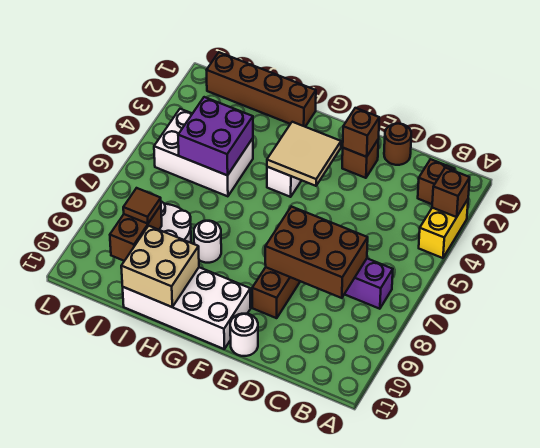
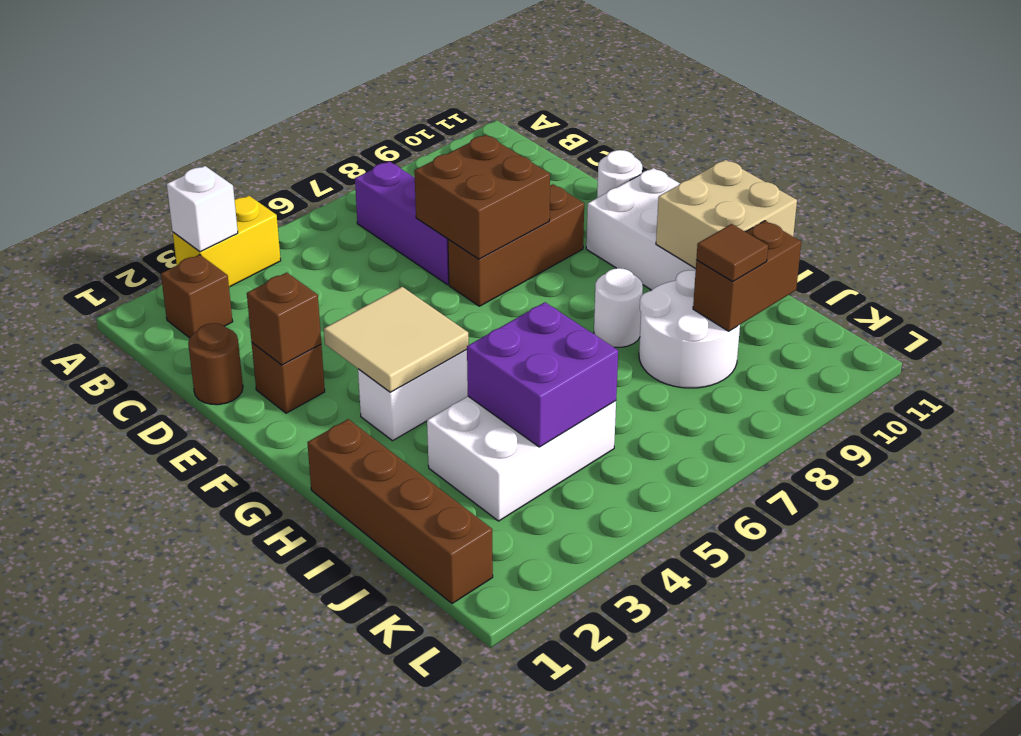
brown brick A3 level 2 -> white brick A3 level 2
brown brick C7:E8 level 2 -> brown brick D7:E8 level 2
white brick I4:K5 level 1 -> white brick I3:J5 level 1

